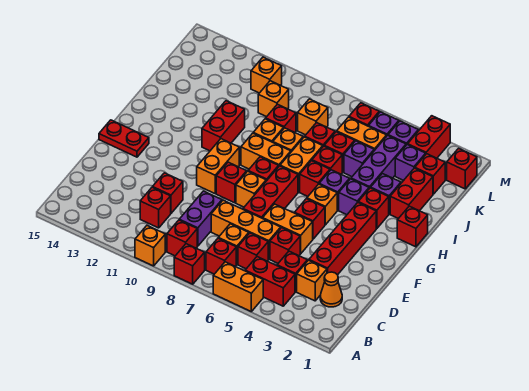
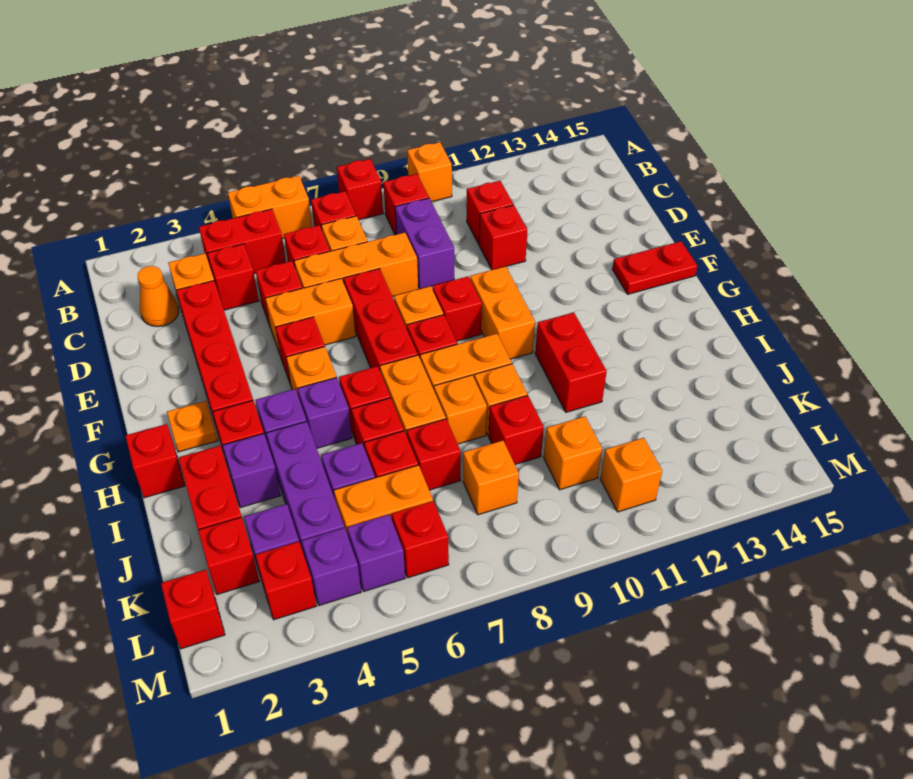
none -> orange plate G2 level 1
red brick L3:M3 level 1 -> red brick L3 level 1

